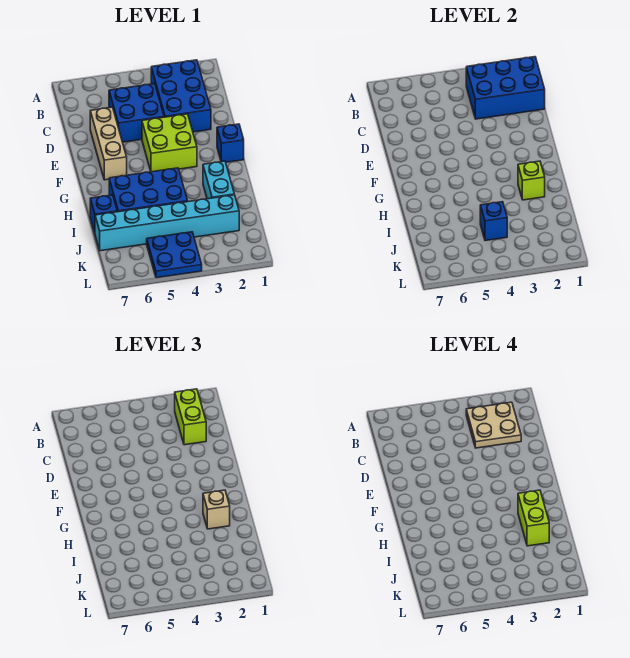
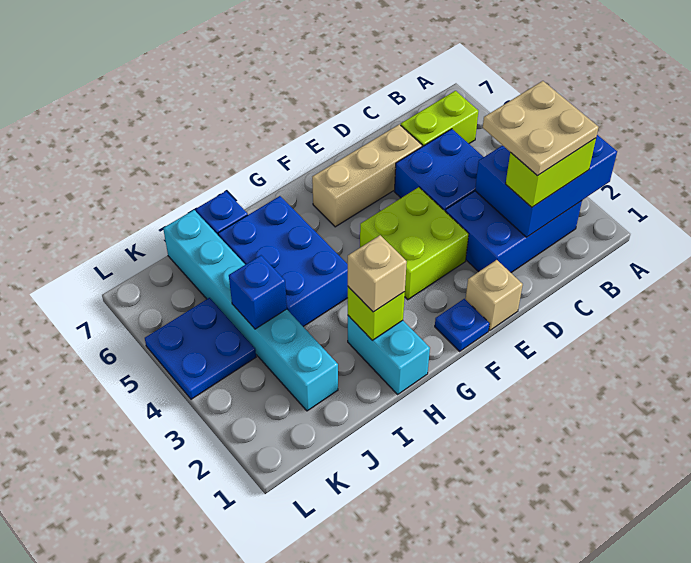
blue brick B1:C3 level 2 -> blue brick A2:C3 level 2
none -> tan brick E1 level 1
blue brick F1 level 1 -> blue plate F1 level 1
cyan brick H2:I2 level 1 -> cyan brick H1:H2 level 1
lime brick H2:I2 level 4 -> lime brick B6:C6 level 1

